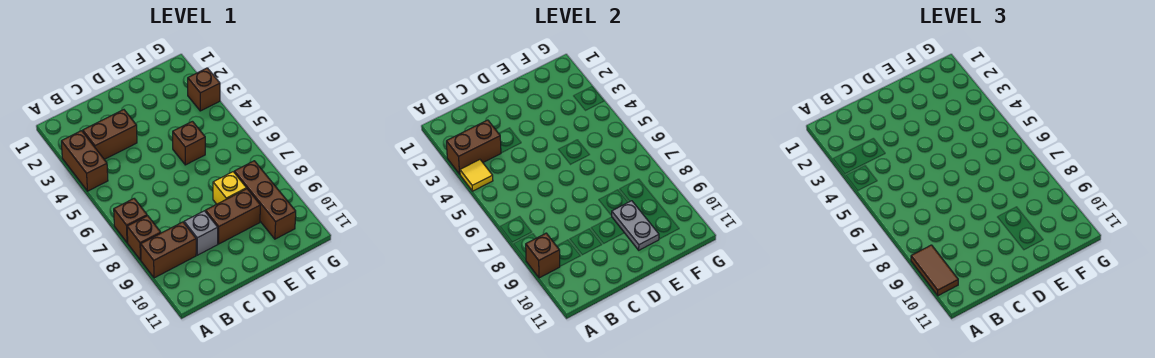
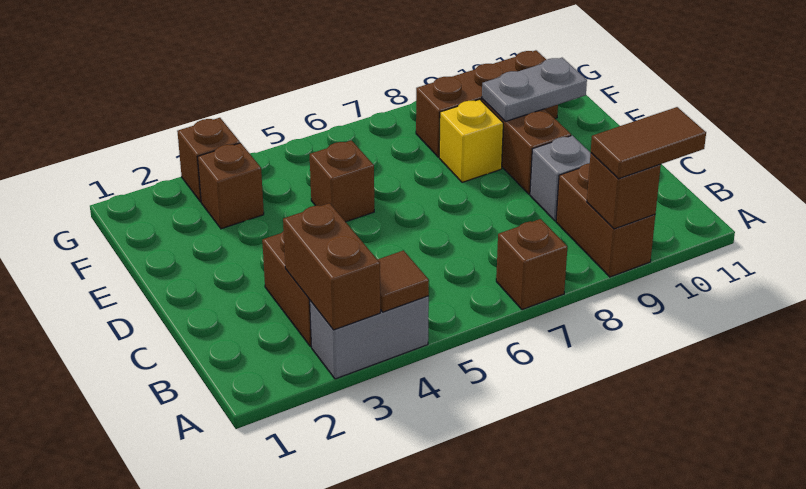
brown brick A3:A4 level 1 -> grey brick A3:A4 level 1
yellow tile A4 level 2 -> brown tile A4 level 2
brown brick A8 level 1 -> brown brick F3 level 1

